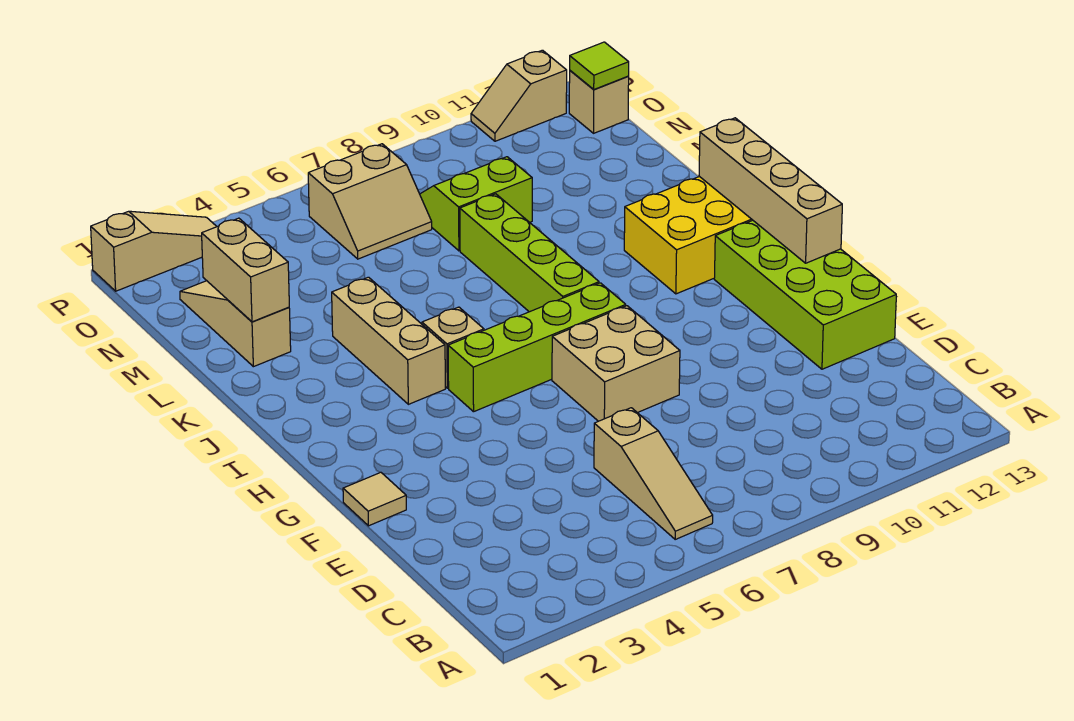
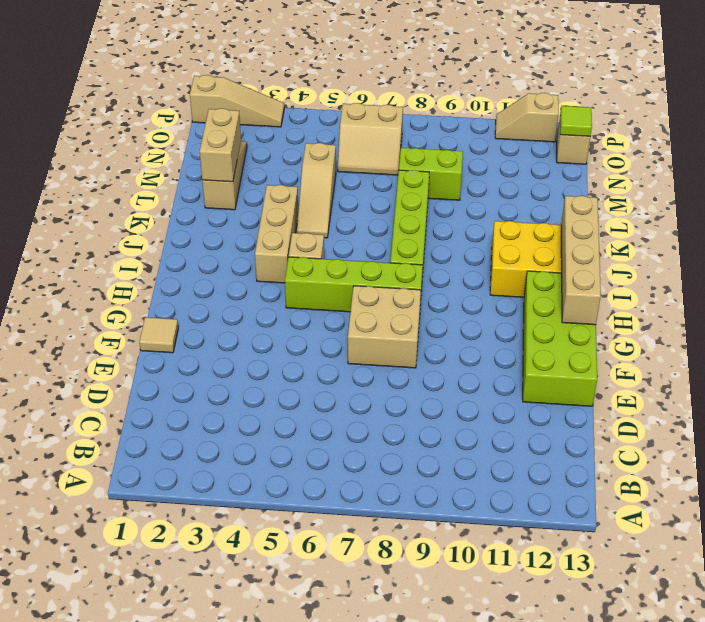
tan slope B6:D6 level 1 top D -> tan slope K5:M5 level 1 top M

